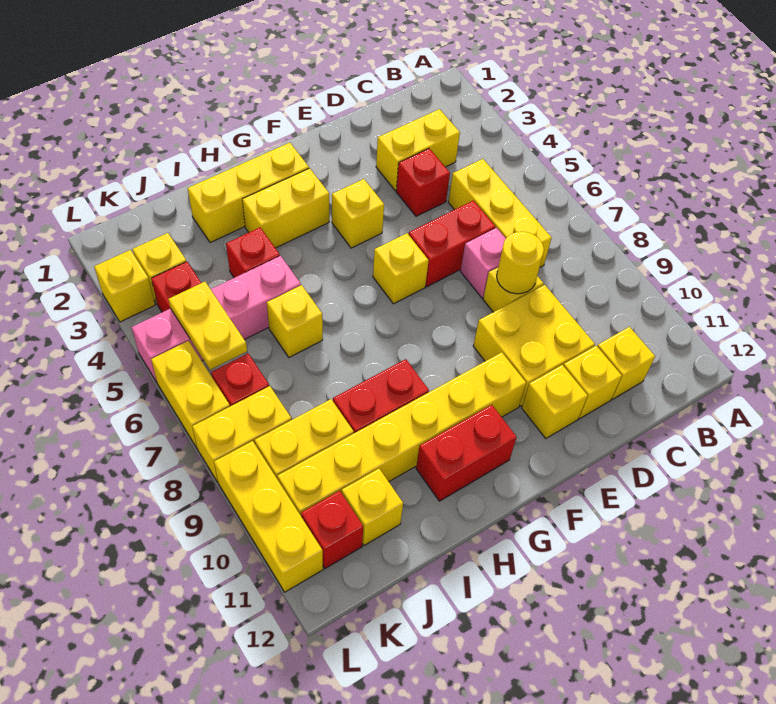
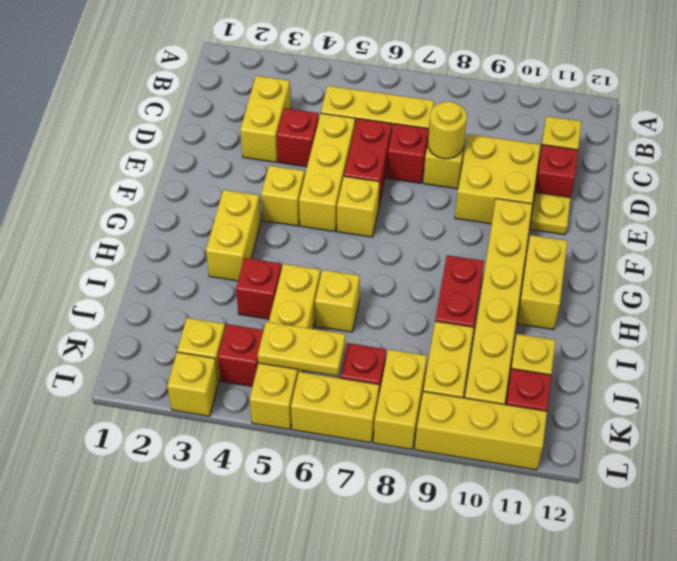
pink brick D7 level 1 -> red brick D7 level 1
yellow brick D11 level 1 -> red brick D11 level 1
yellow brick E11 level 1 -> yellow plate E11 level 1
yellow brick G2:I2 level 1 -> yellow brick D5:F5 level 1
red brick G11:H11 level 1 -> yellow brick G11:H11 level 1
pink brick I5:L5 level 1 -> yellow brick I5:L5 level 1

